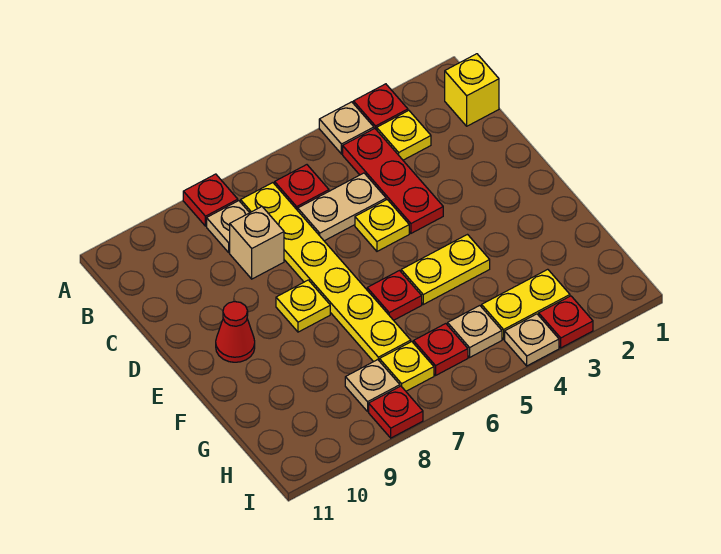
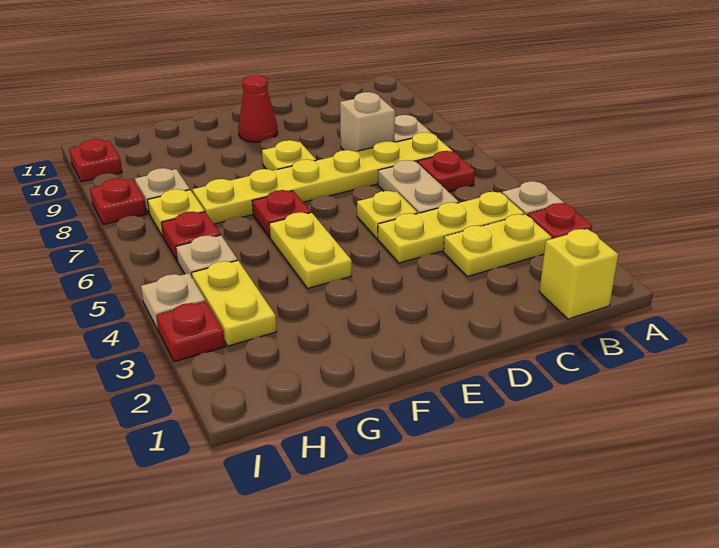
red plate A8 level 1 -> red plate I10 level 1
yellow plate B3 level 1 -> yellow plate B3:C3 level 1
red plate B4:D4 level 1 -> yellow plate B4:D4 level 1

